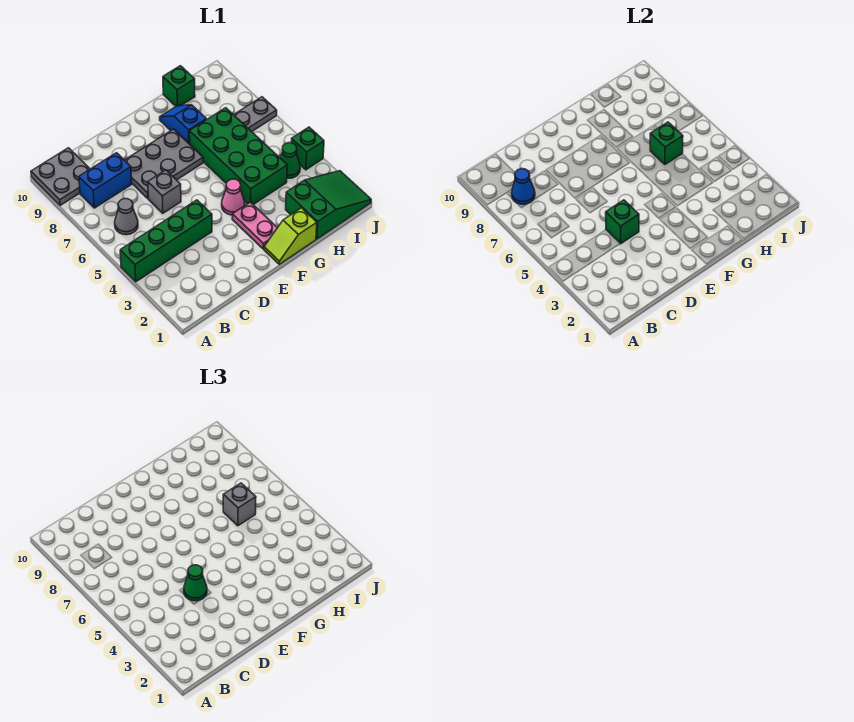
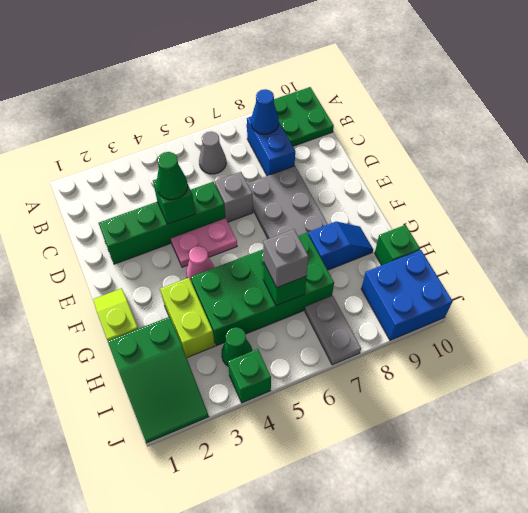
green brick A4:D4 level 1 -> green brick D2:D5 level 1
grey plate A9:B10 level 1 -> green plate A9:B10 level 1
pink plate F2:F3 level 1 -> pink plate E4:E5 level 1
none -> lime brick G3:H3 level 1
none -> blue brick I9:J10 level 1

